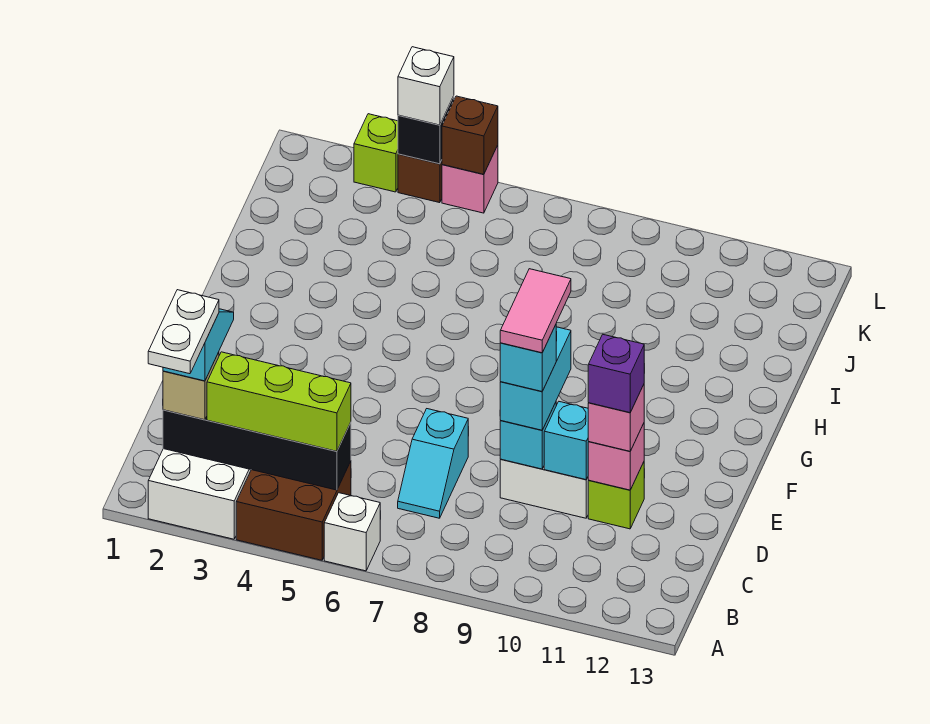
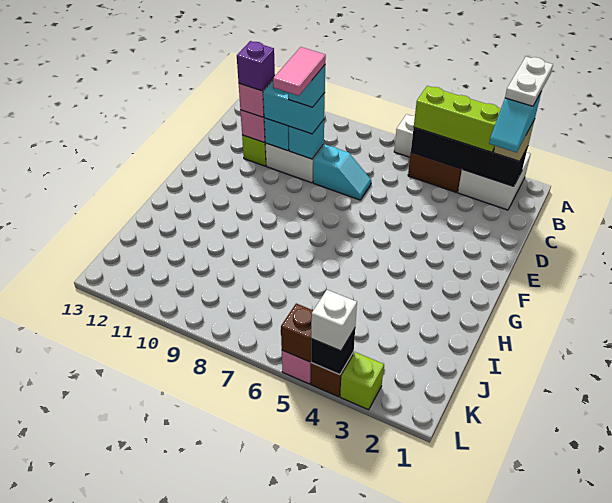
cyan slope C7:D7 level 1 top D -> cyan slope D7:D8 level 1 top 8
cyan brick D9:E9 level 3 -> cyan brick D9:D10 level 3

